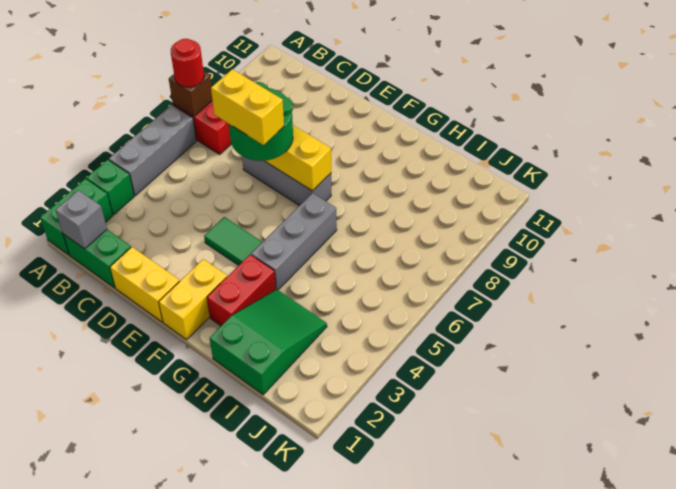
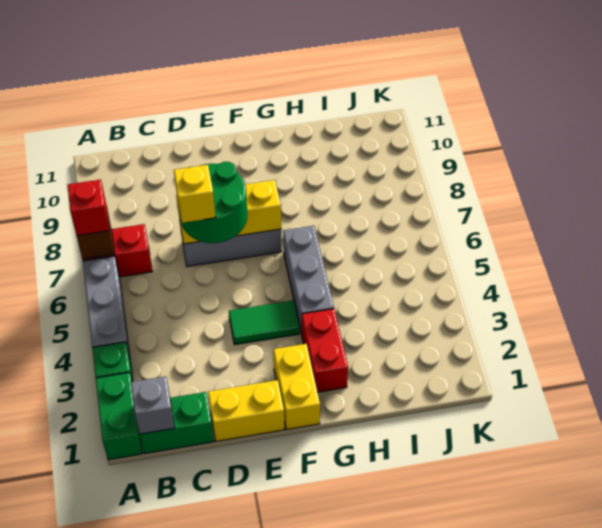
red round brick A7 level 3 -> red brick A7 level 3
yellow brick D6:E6 level 4 -> yellow brick D6 level 4
green slope H1:I3 level 1 top 1 -> none

